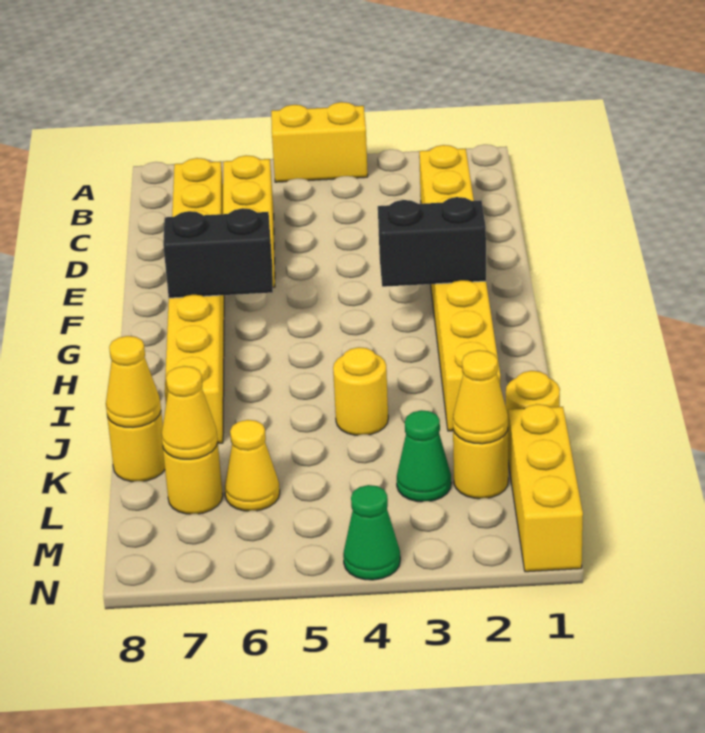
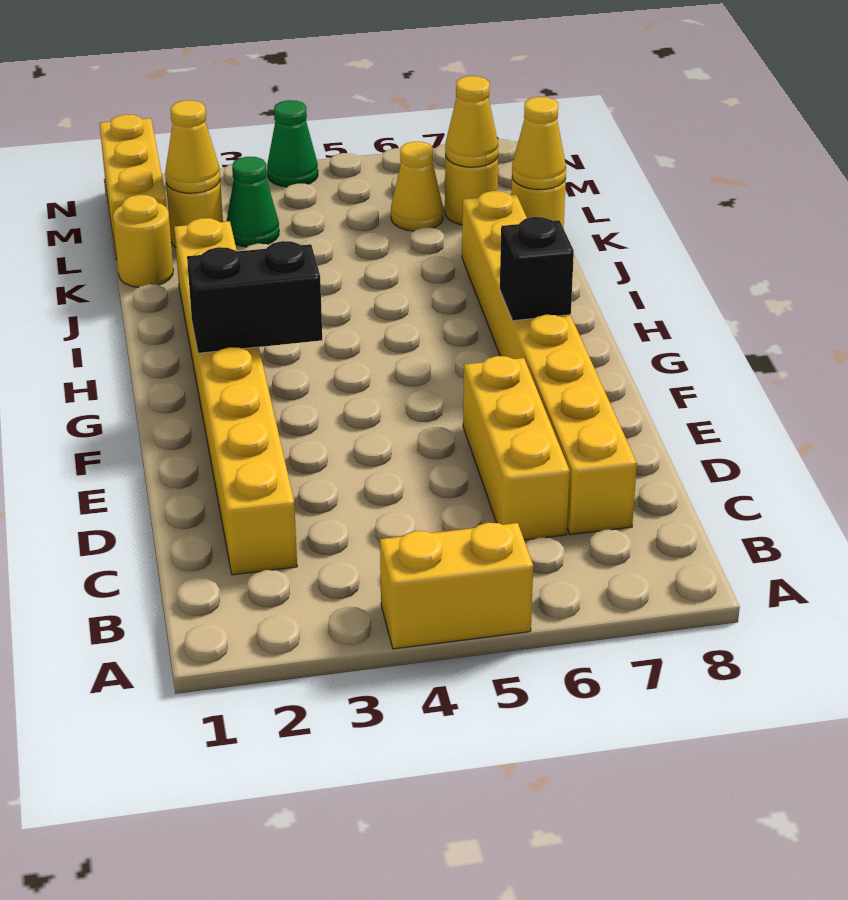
black brick G6:G7 level 2 -> black brick G7 level 2
yellow round brick J4 level 1 -> none

